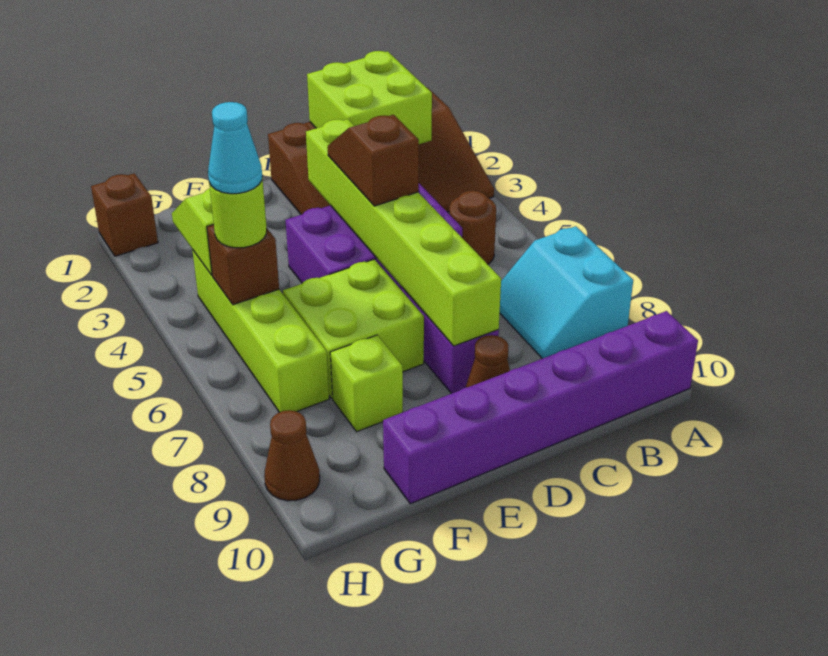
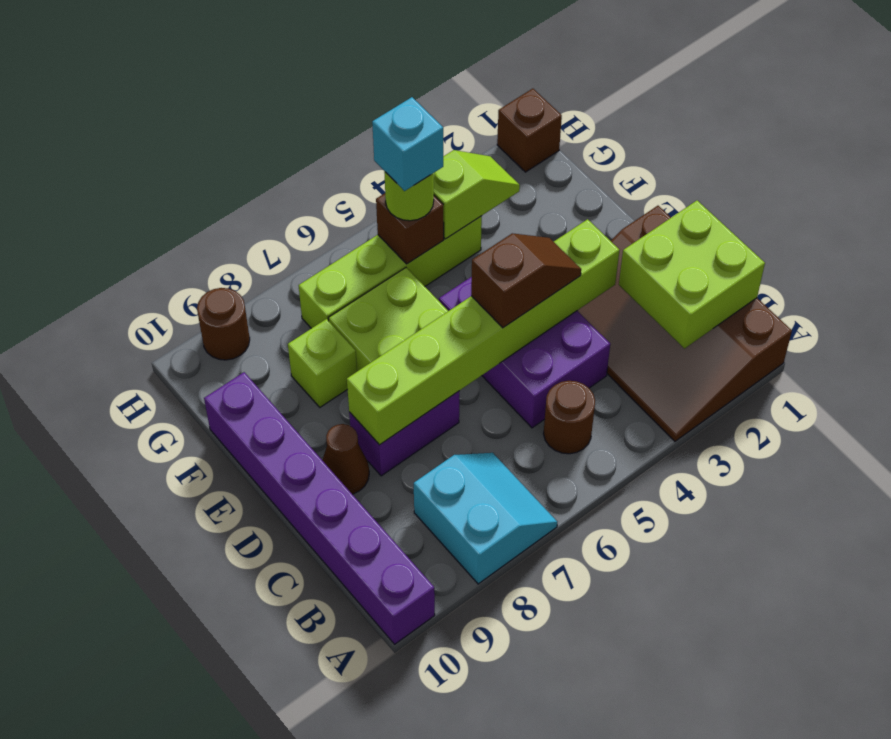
cyan slope A7:B8 level 1 top A -> cyan slope A7:B8 level 1 top 8
cyan cone G5 level 4 -> cyan brick G5 level 4
brown cone H9 level 1 -> brown round brick H9 level 1

